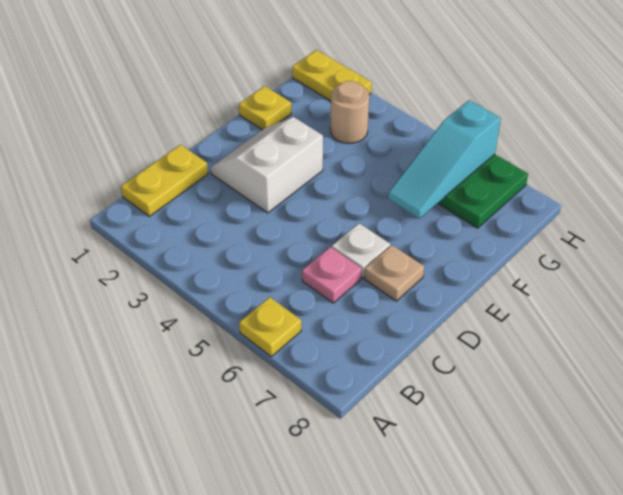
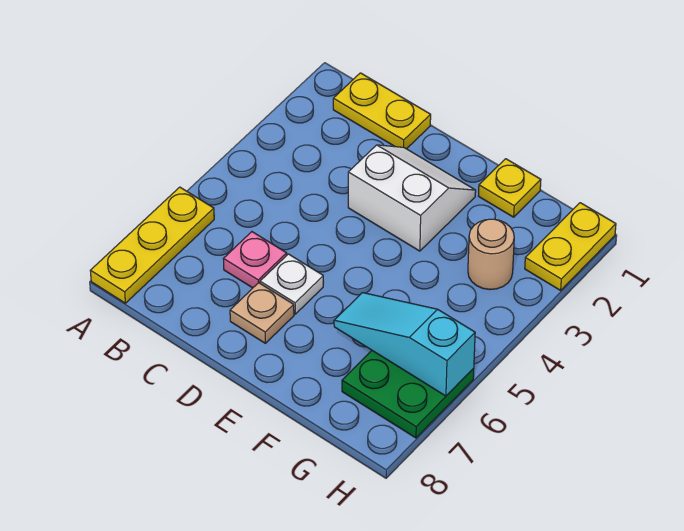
yellow plate A6 level 1 -> yellow plate A6:A8 level 1

